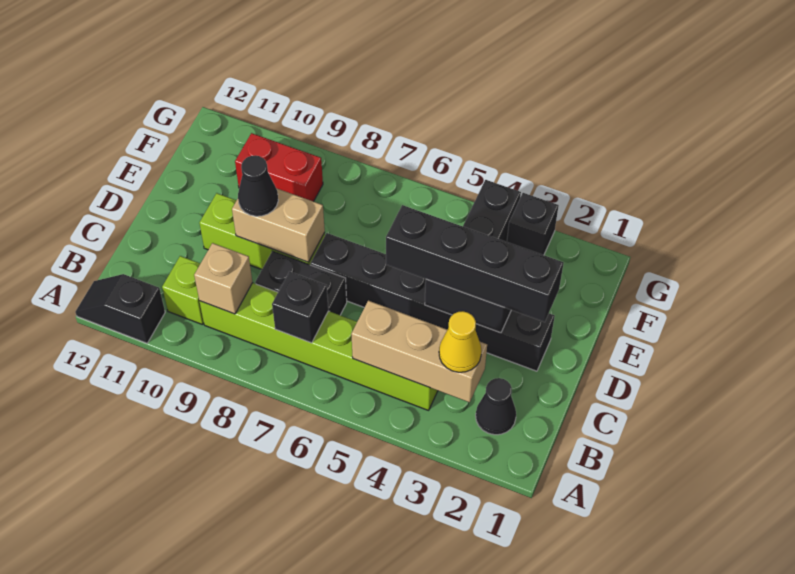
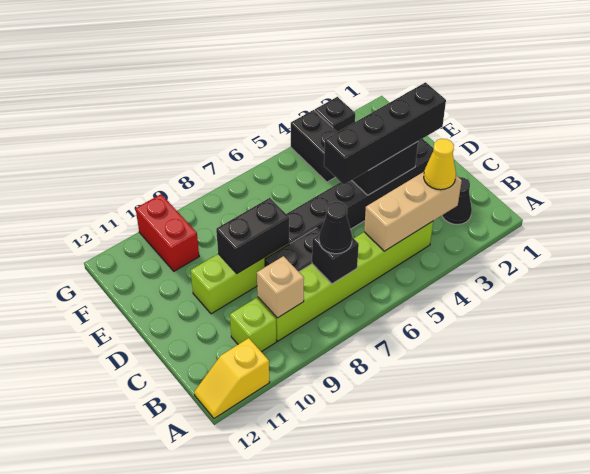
black slope A11:A12 level 1 top 11 -> yellow slope A11:A12 level 1 top 11
tan brick D8:D9 level 2 -> black brick D8:D9 level 2
black cone D9 level 3 -> black cone B7 level 3
red brick F9:F10 level 1 -> red brick F10:G10 level 1

